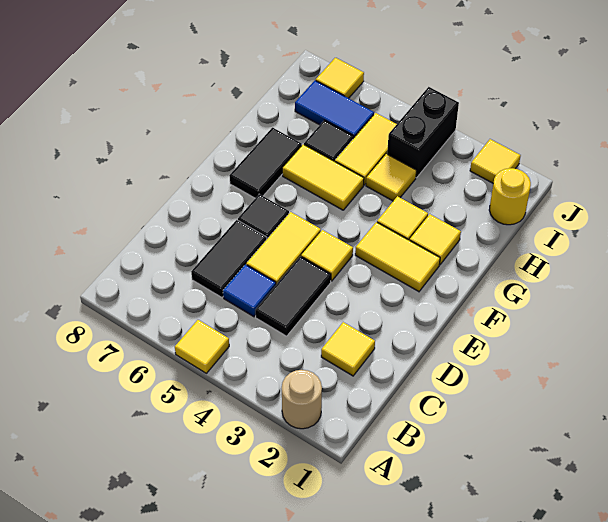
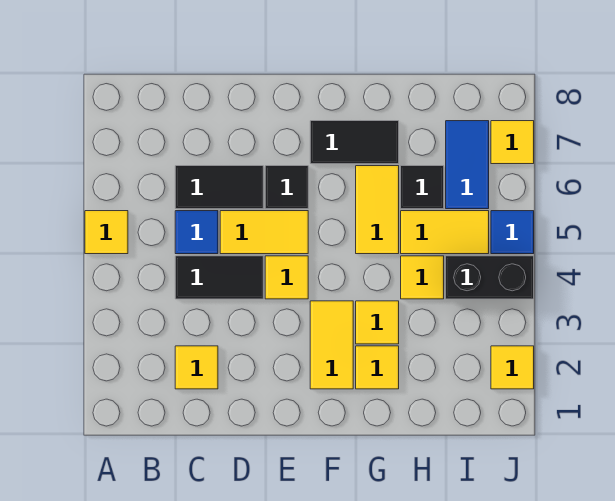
tan round brick A2 level 1 -> none
yellow round brick I1 level 1 -> none
none -> blue tile J5 level 1

